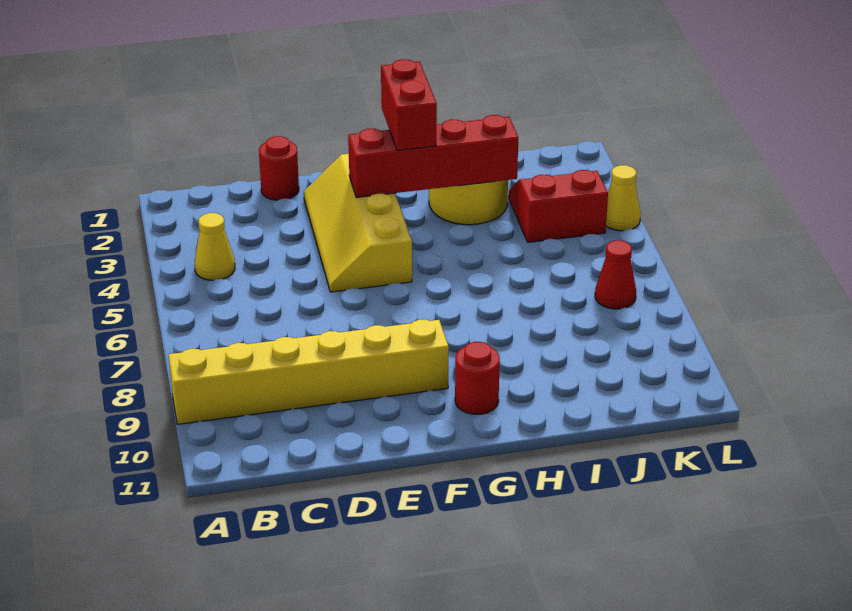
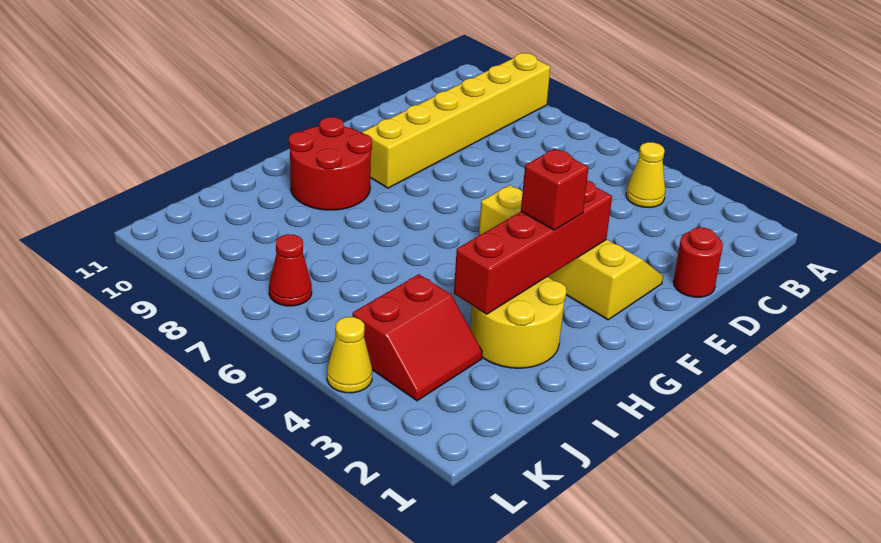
red brick G2:G3 level 3 -> red brick G3 level 3
red round brick G10 level 1 -> red round brick G9:H10 level 1

